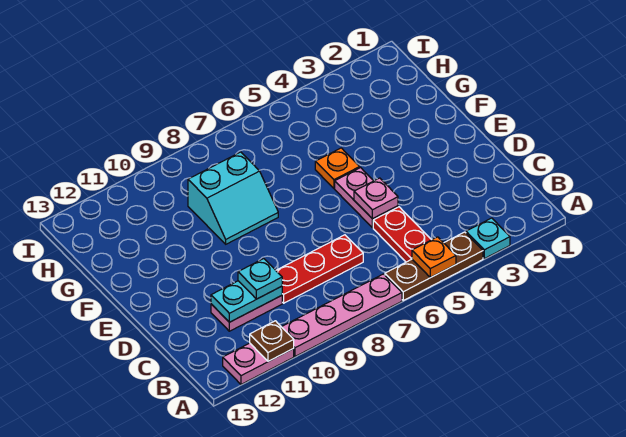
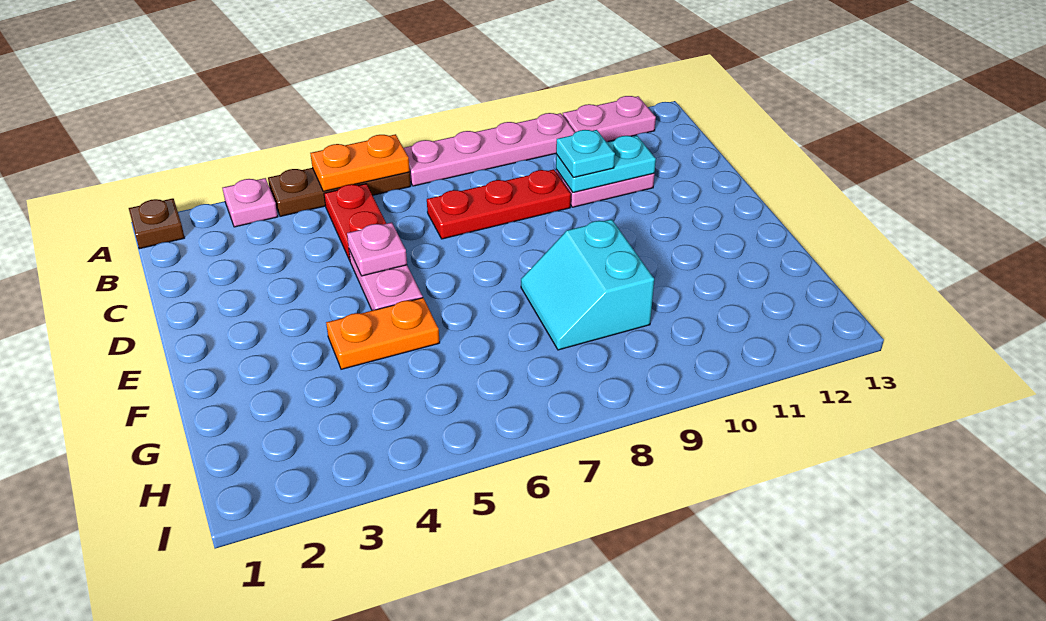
cyan plate A3 level 1 -> pink plate A3 level 1
orange plate A5 level 2 -> orange plate A5:A6 level 2
brown plate A11 level 2 -> brown plate A1 level 1
orange plate F5 level 1 -> orange plate F4:F5 level 1
cyan slope F8:G9 level 1 top G -> cyan slope F8:G9 level 1 top 9

